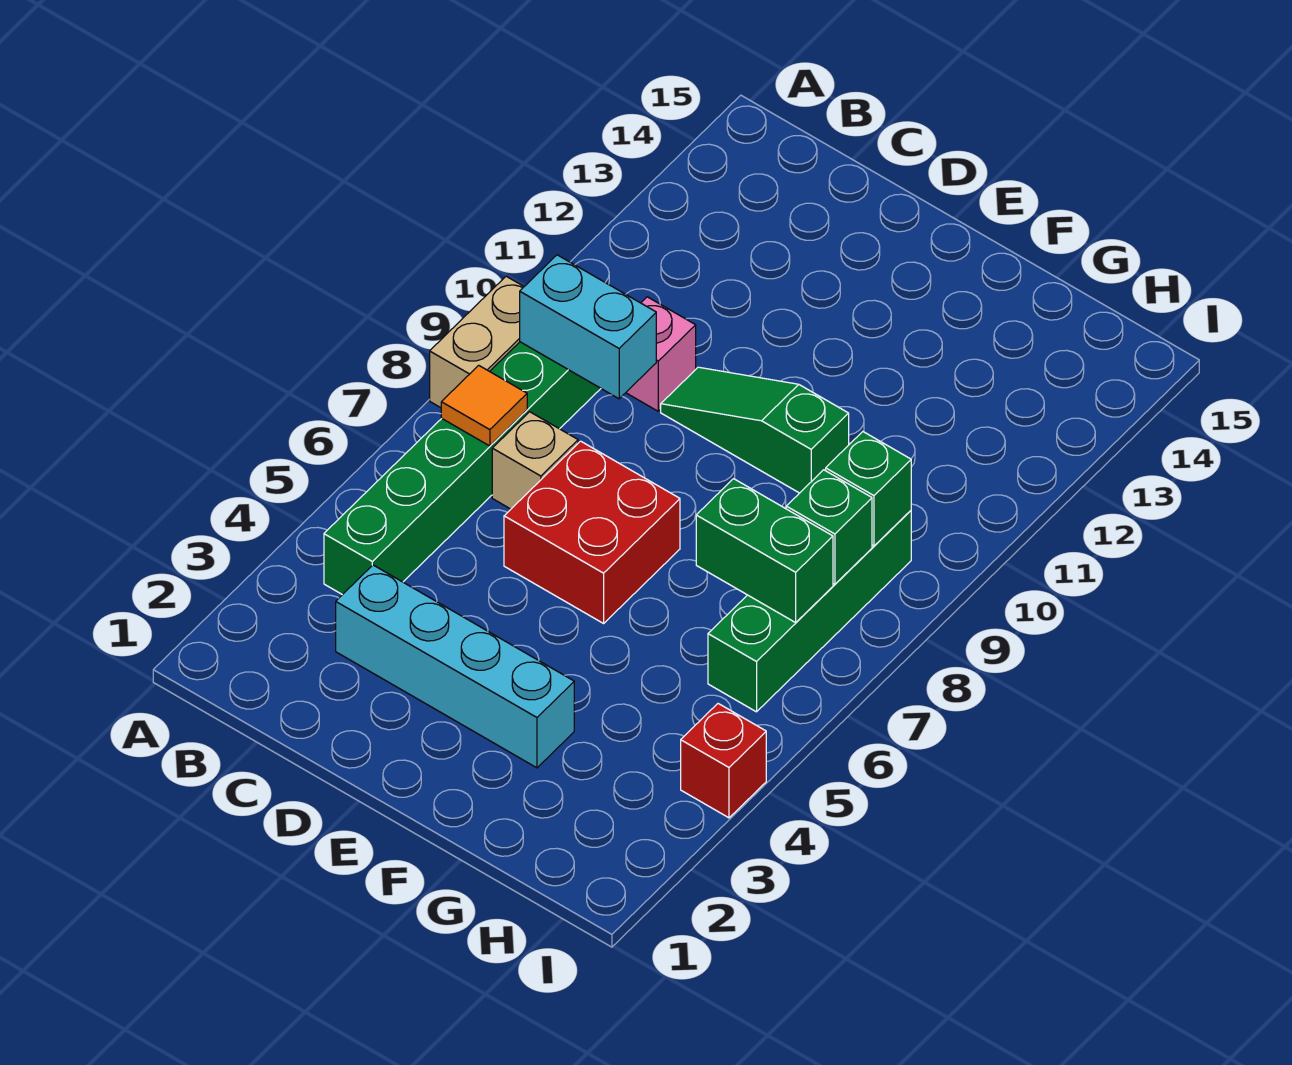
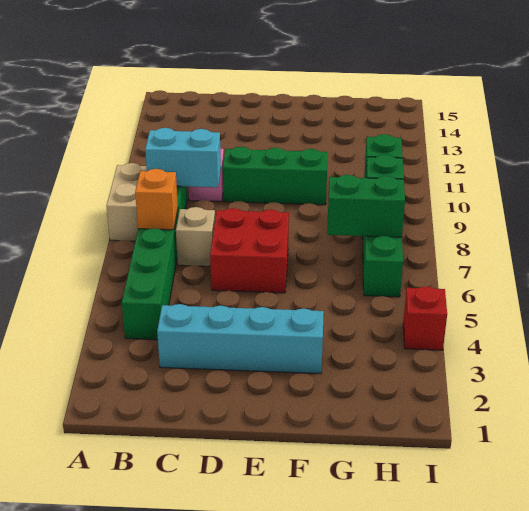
orange tile B7 level 2 -> orange brick B7 level 2
green slope D10:F10 level 1 top F -> green brick D10:F10 level 1

